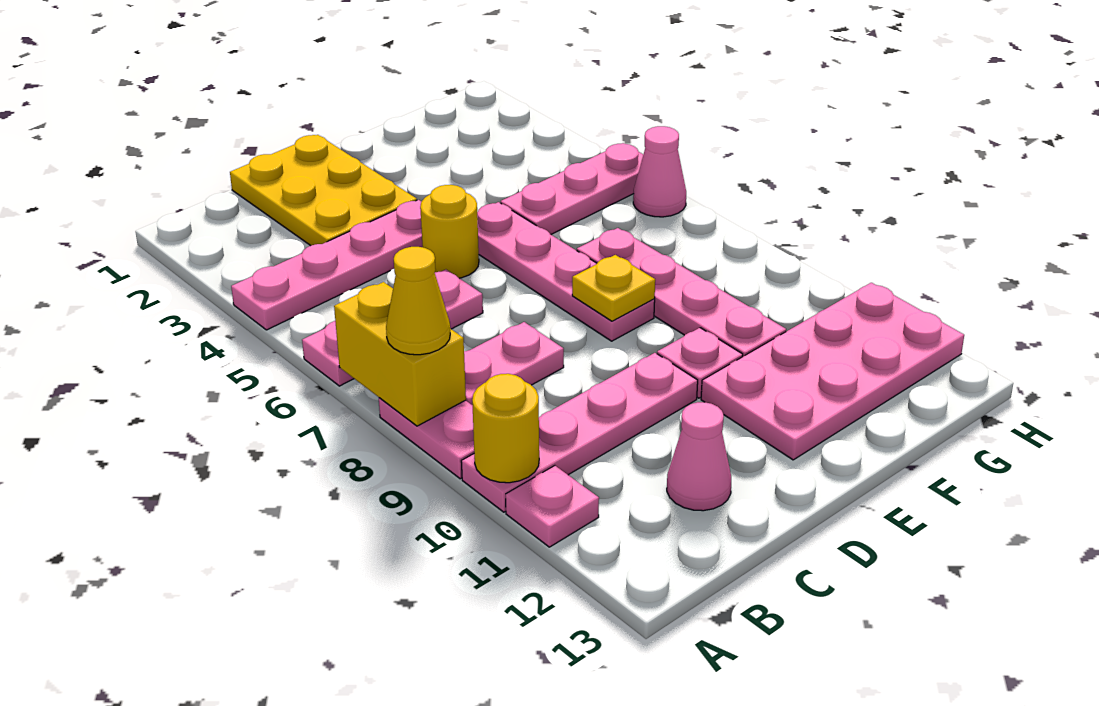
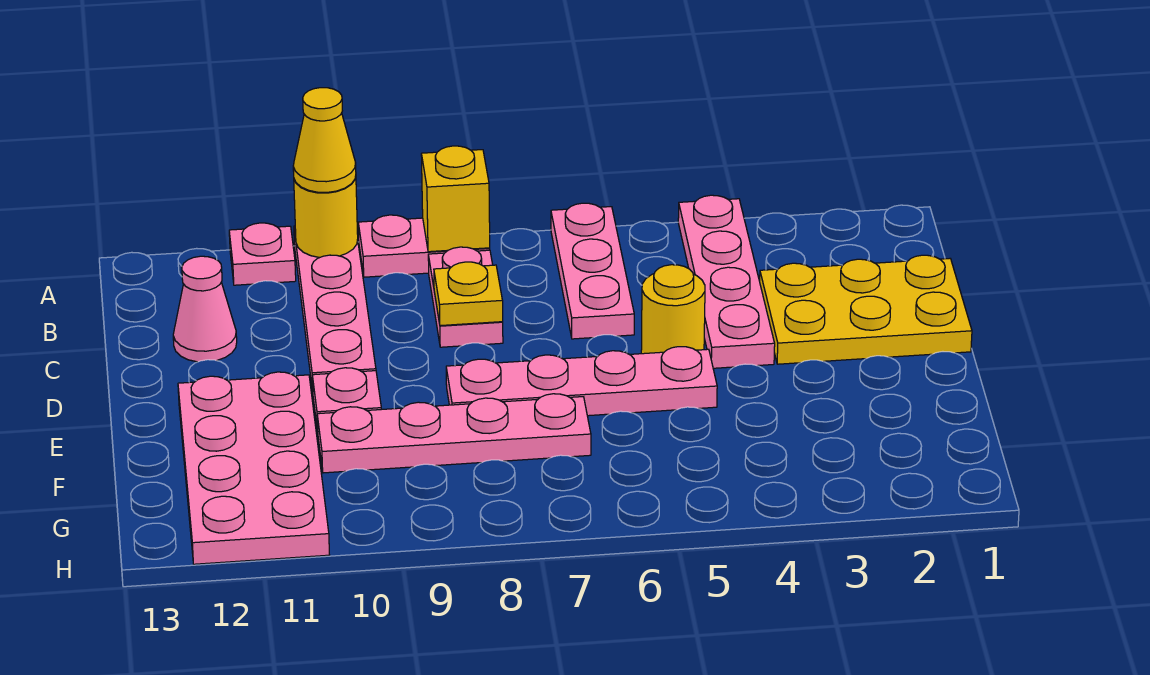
yellow brick A7:A8 level 2 -> yellow brick A8 level 2
yellow cone A8 level 3 -> yellow cone A10 level 3
yellow plate E8 level 2 -> yellow plate C8 level 2
pink plate F5:H5 level 1 -> none
pink cone H6 level 1 -> none

